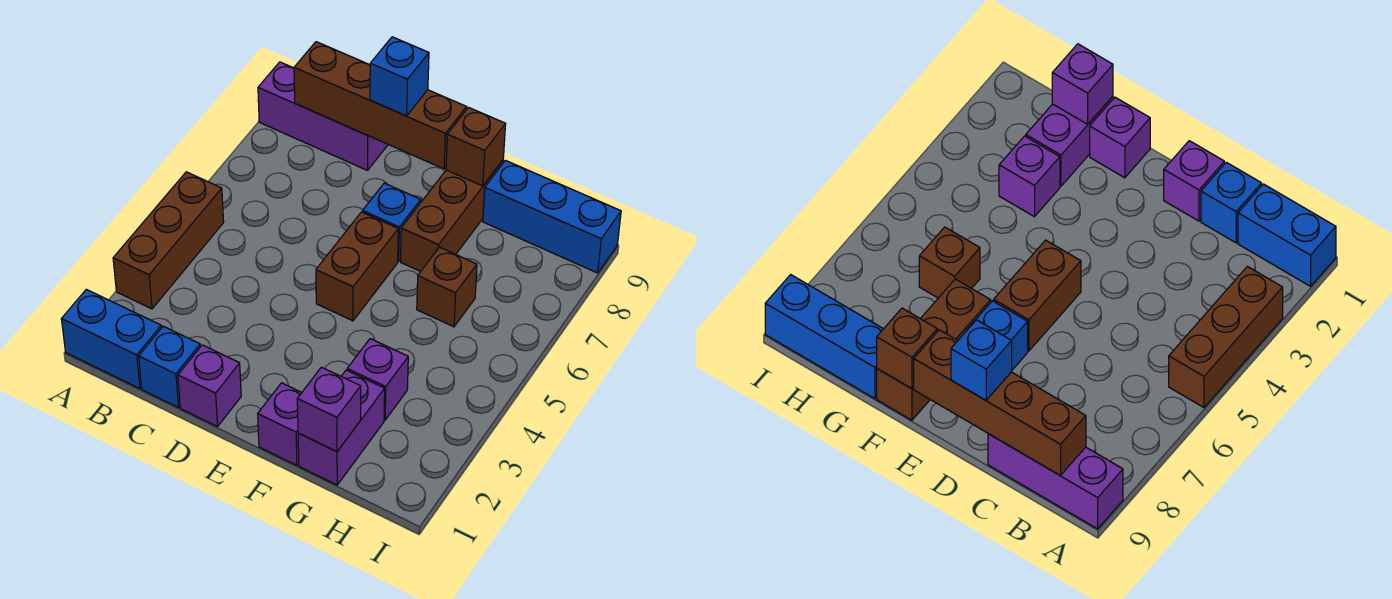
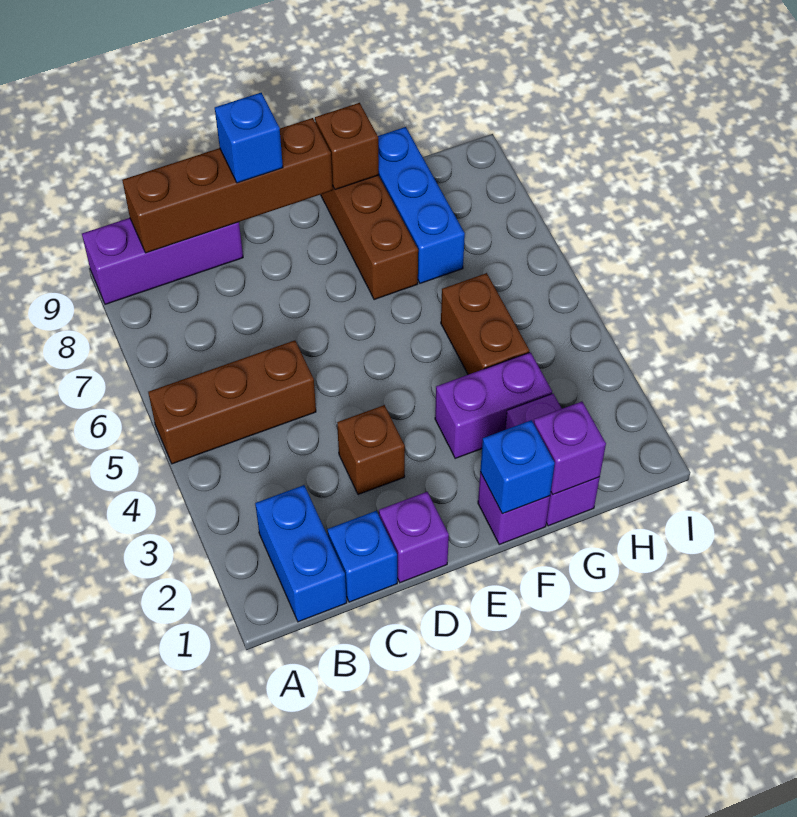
blue brick A1:B1 level 1 -> blue brick B1:B2 level 1
brown brick A3:A5 level 1 -> brown brick A5:C5 level 1
brown brick E5:E6 level 1 -> brown brick G4:G5 level 1
blue brick E7 level 1 -> blue brick F1 level 2
purple brick G3 level 1 -> purple brick F3:G3 level 1
brown brick G6 level 1 -> brown brick D3 level 1
blue brick G9:I9 level 1 -> blue brick G7:G9 level 1

